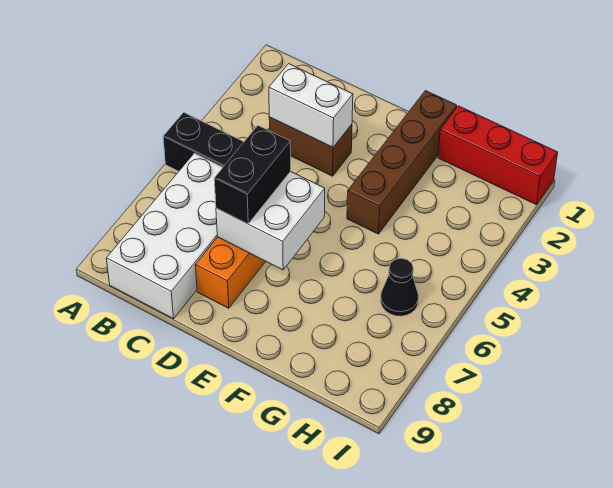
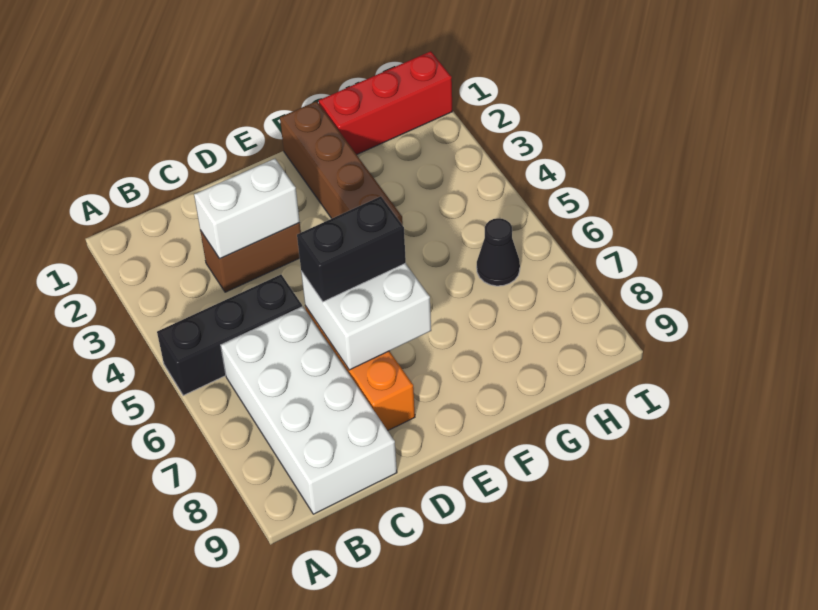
black brick D6:D7 level 3 -> black brick D6:E6 level 3

